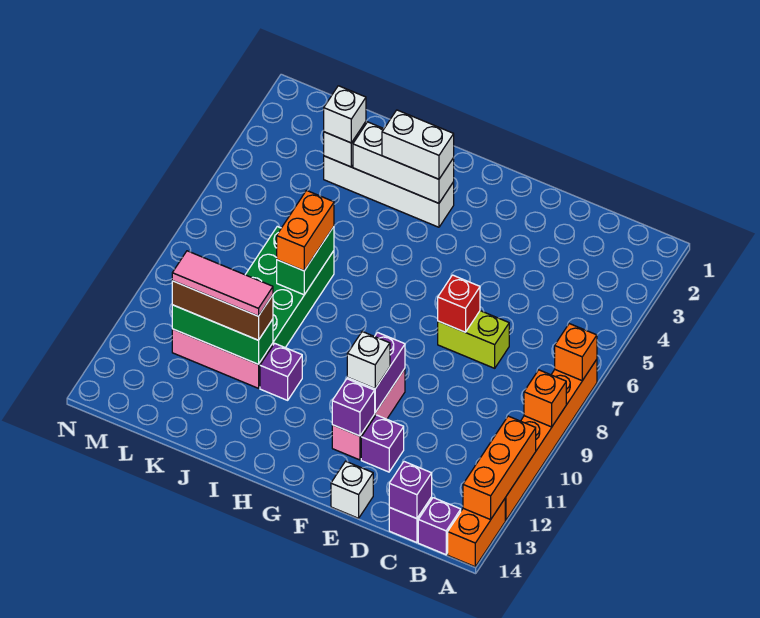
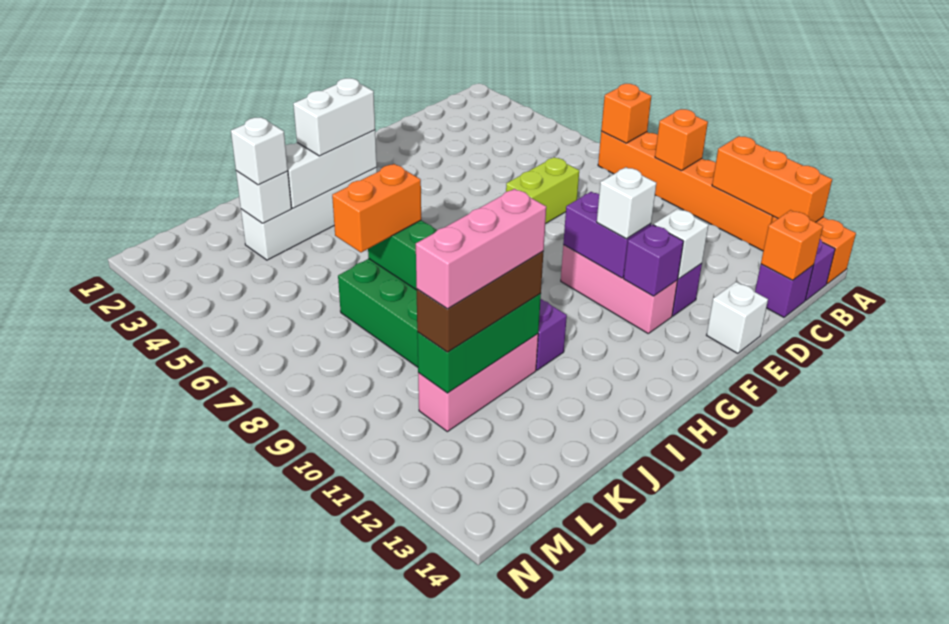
purple brick C14 level 2 -> orange brick C14 level 2
red brick E7 level 2 -> none
none -> white brick E12 level 2
orange brick J7:J8 level 3 -> orange brick J7:K7 level 3
pink tile J11:L11 level 4 -> pink brick J11:L11 level 4

